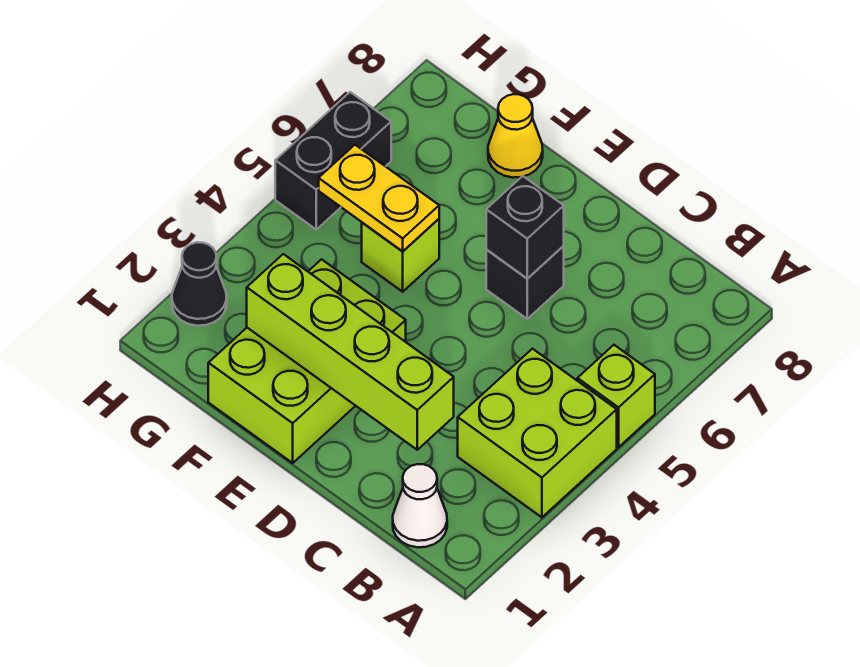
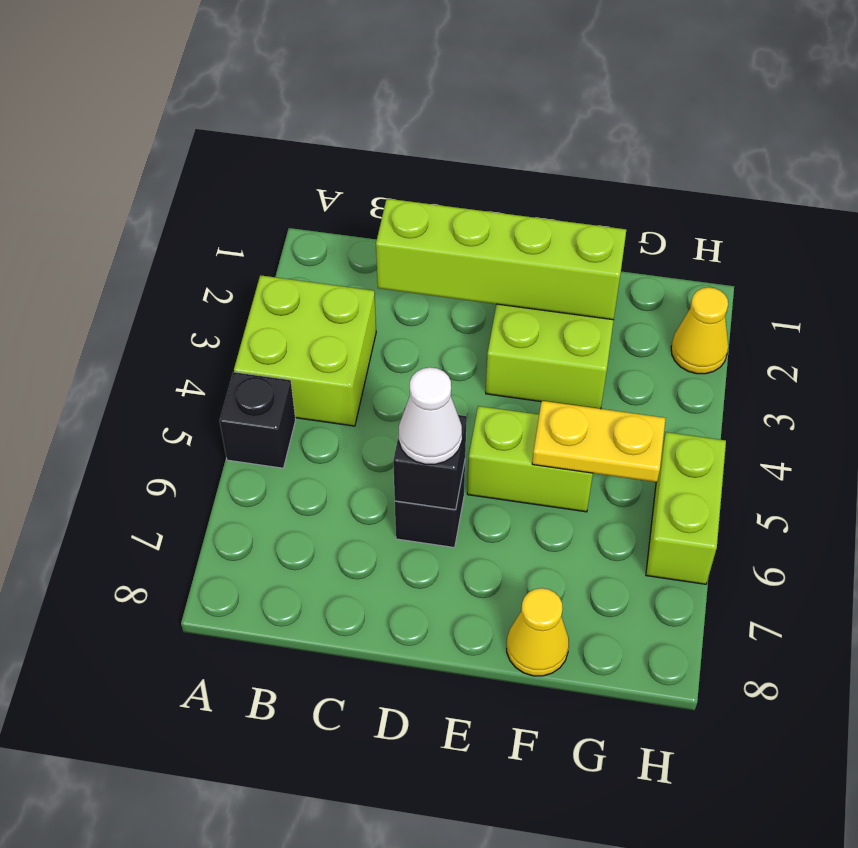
lime brick A5 level 1 -> black brick A5 level 1
white cone B1 level 1 -> white cone D6 level 3
lime brick F5 level 1 -> lime brick E5:F5 level 1
black cone H2 level 1 -> yellow cone H2 level 1
black brick H5:H6 level 1 -> lime brick H5:H6 level 1

